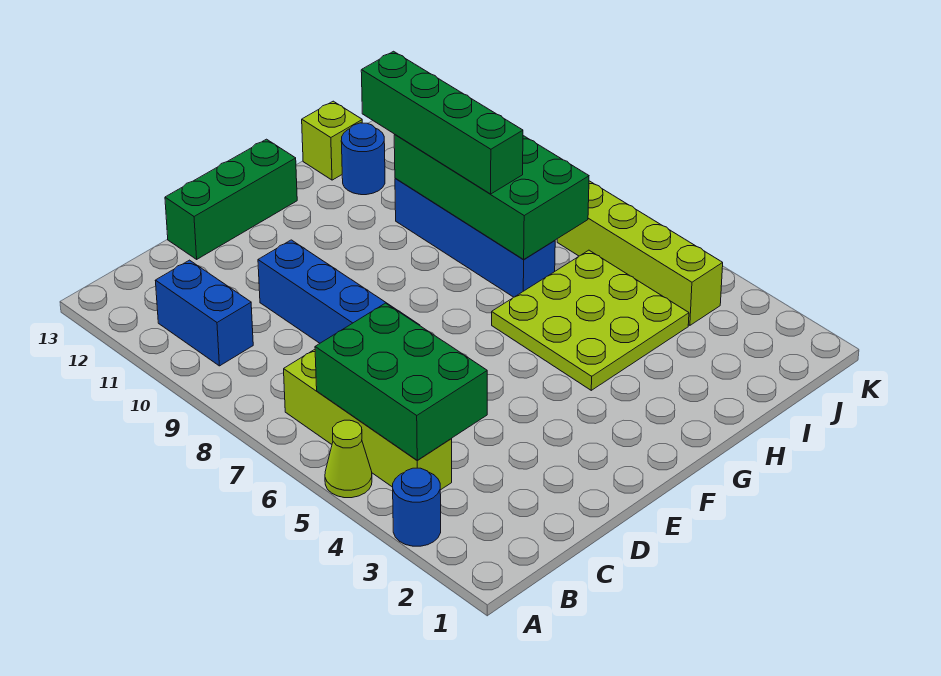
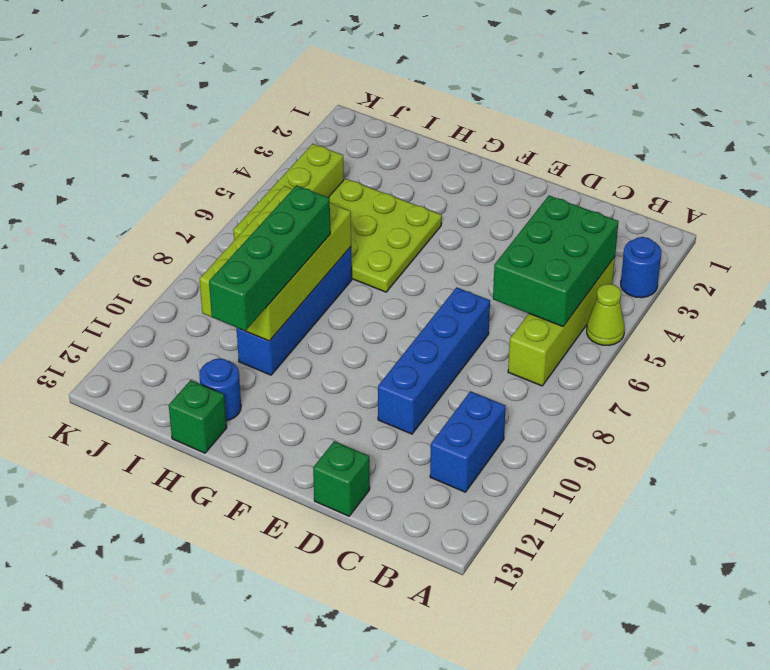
green brick D13:F13 level 1 -> green brick D13 level 1
green brick H7:I10 level 2 -> lime brick H7:I10 level 2
lime brick H13 level 1 -> green brick H13 level 1

